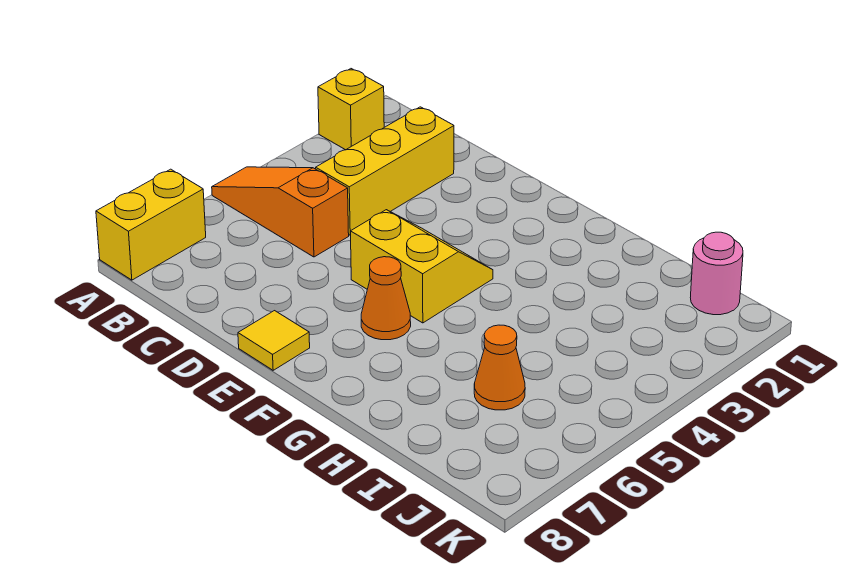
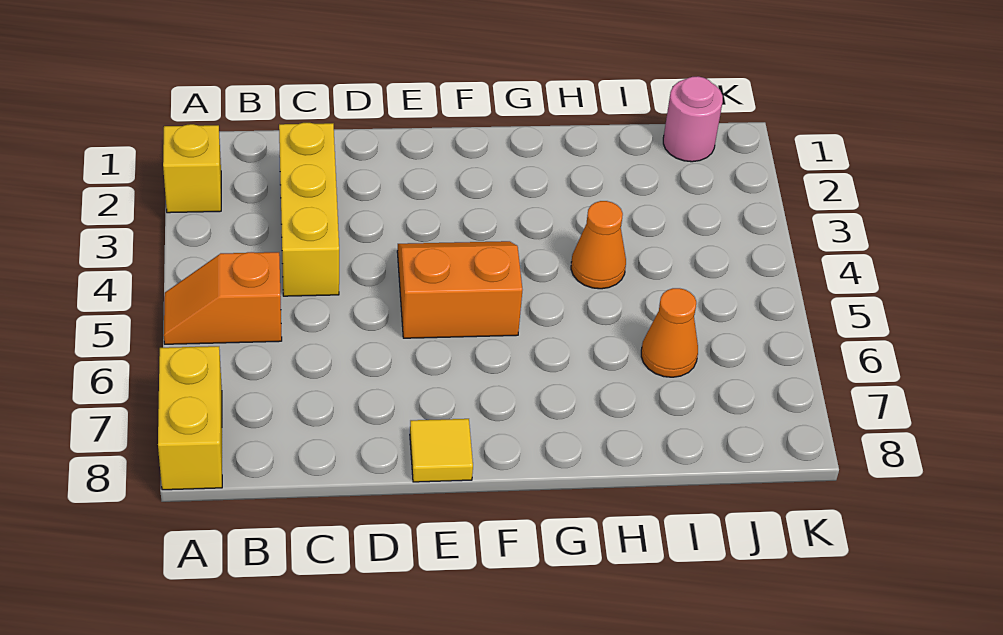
orange slope A5:C5 level 1 top C -> orange slope A5:B5 level 1 top B
yellow slope E4:F5 level 1 top 5 -> orange slope E4:F5 level 1 top 5
orange cone F6 level 1 -> orange cone H4 level 1

